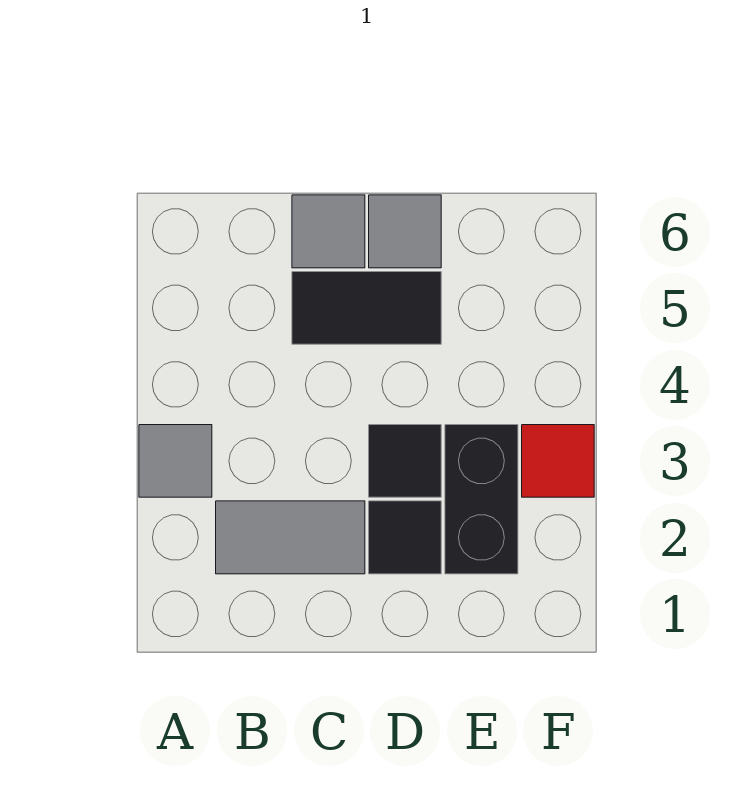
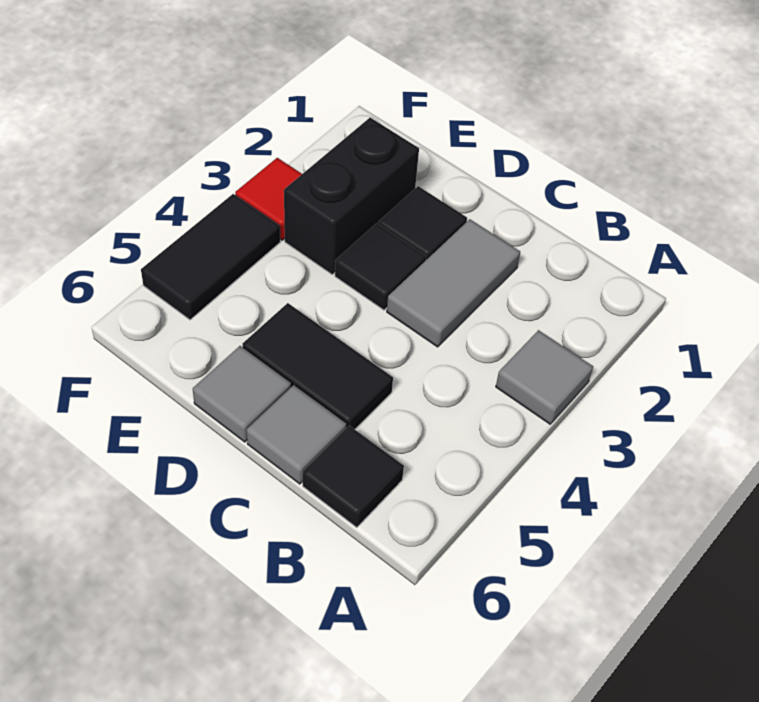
grey tile B2:C2 level 1 -> grey tile C2:C3 level 1
none -> black tile B6 level 1
none -> black tile F4:F5 level 1

